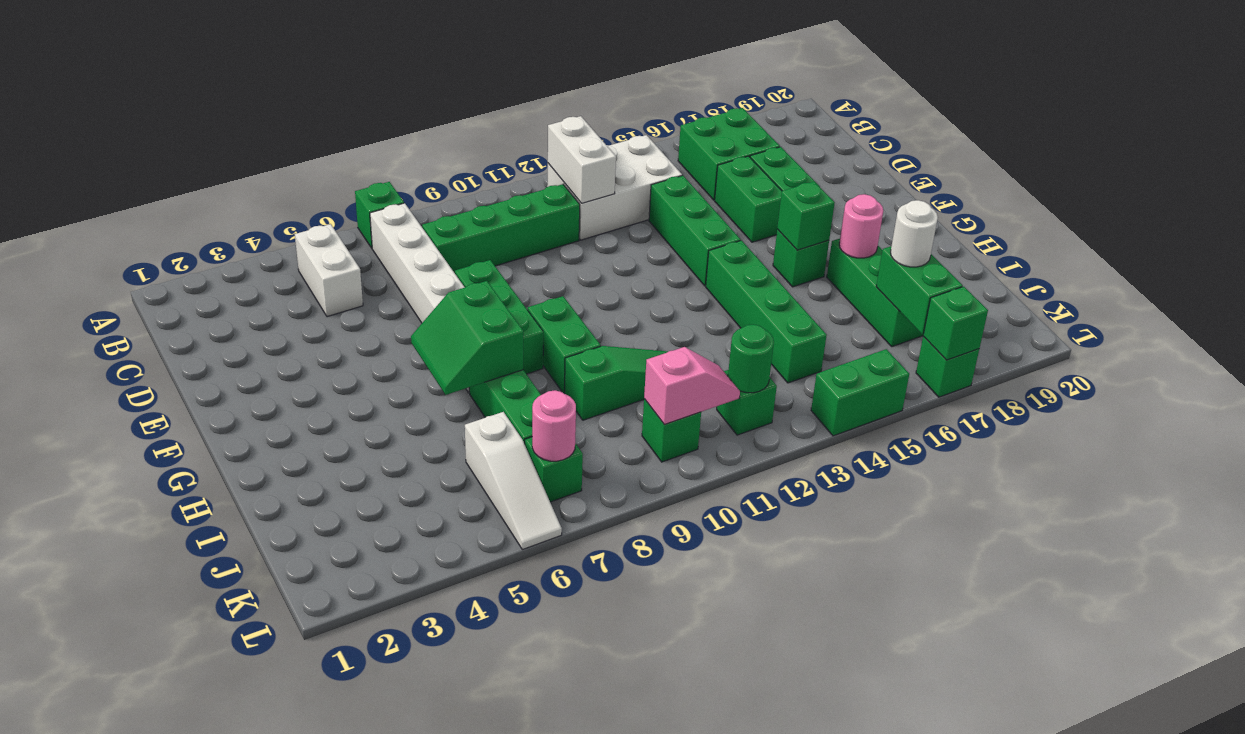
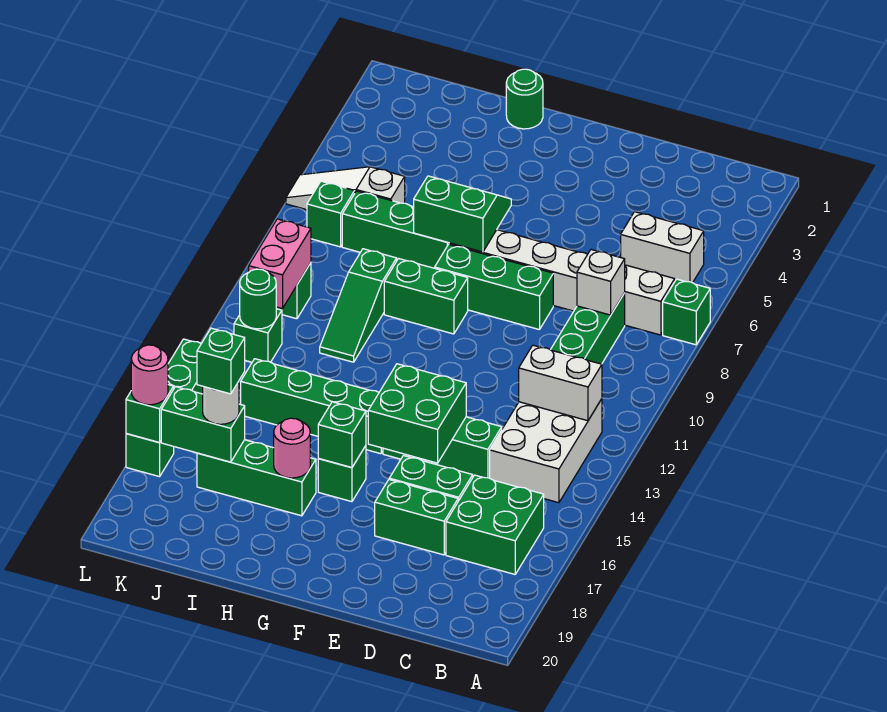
none -> white brick C8 level 2
none -> green brick E14:F15 level 2
none -> green round brick H1 level 1
none -> green brick J17 level 4
pink round brick K7 level 2 -> pink round brick L17 level 3
pink slope K10:K11 level 2 top 10 -> pink brick K10:K11 level 2

